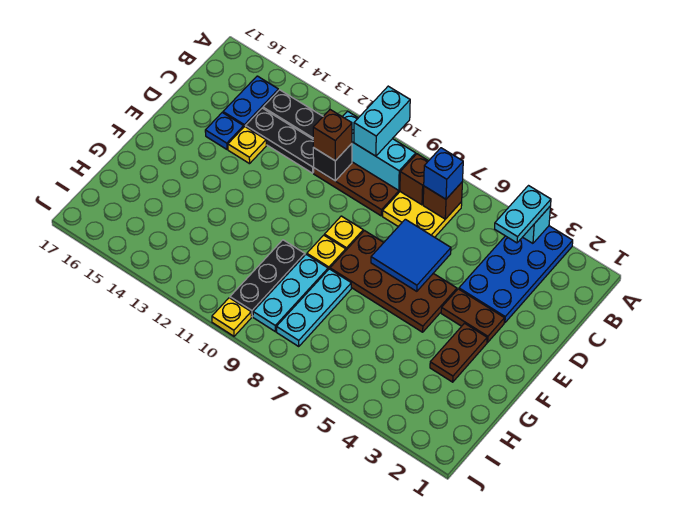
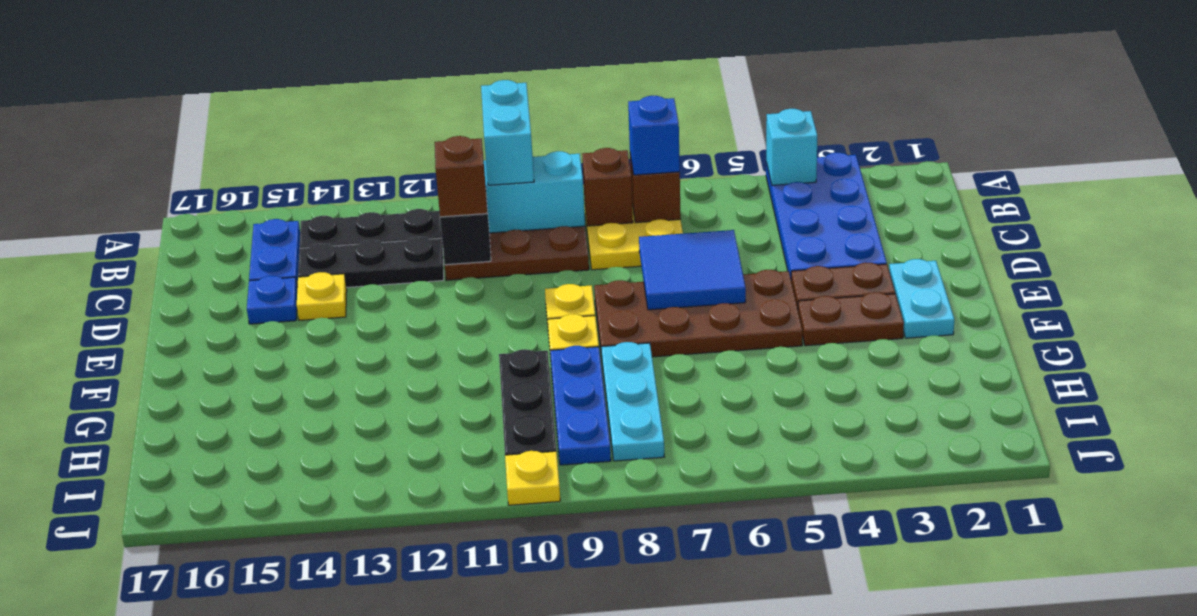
cyan plate A4:B4 level 3 -> cyan plate E2:F2 level 1
brown plate F3:G3 level 1 -> brown plate F3:F4 level 1
cyan plate G9:I9 level 1 -> blue plate G9:I9 level 1

